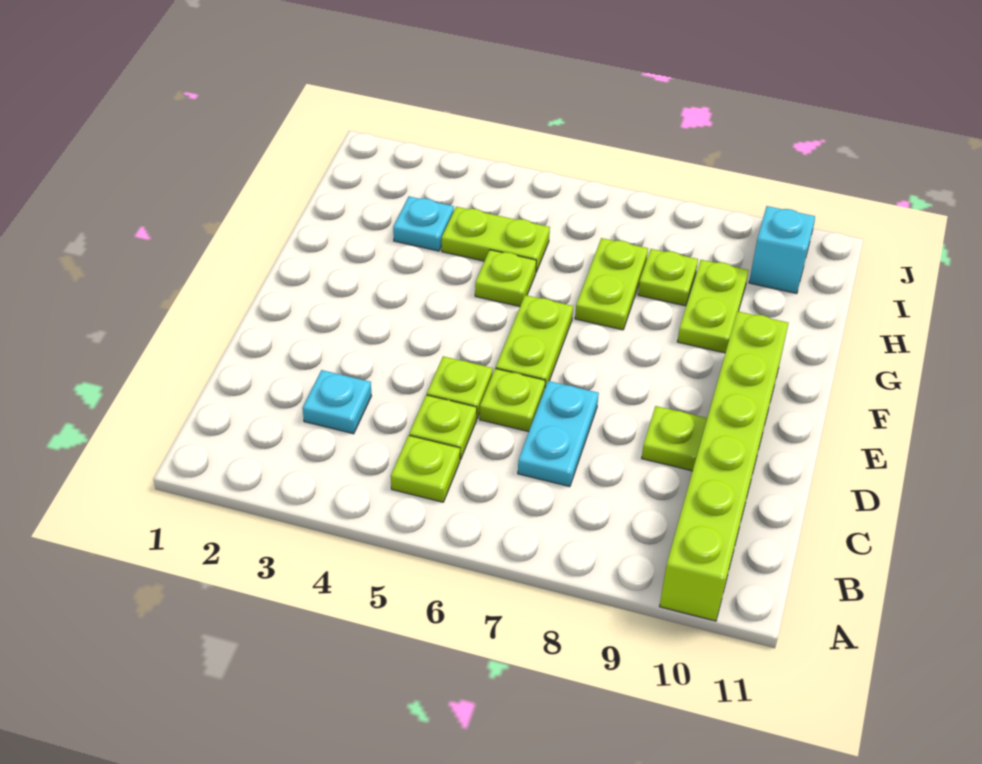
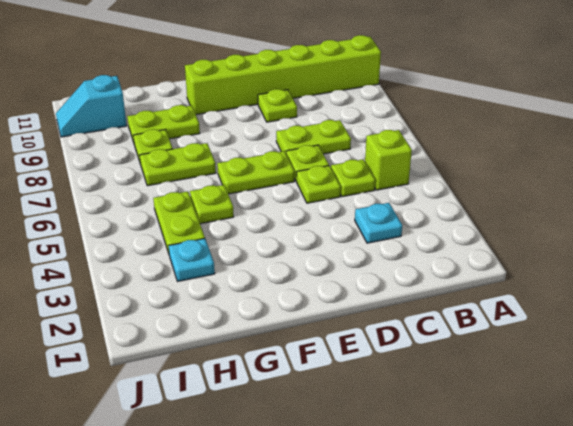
lime plate B5 level 1 -> lime brick B5 level 1
cyan plate C7:D7 level 1 -> lime plate C7:D7 level 1

